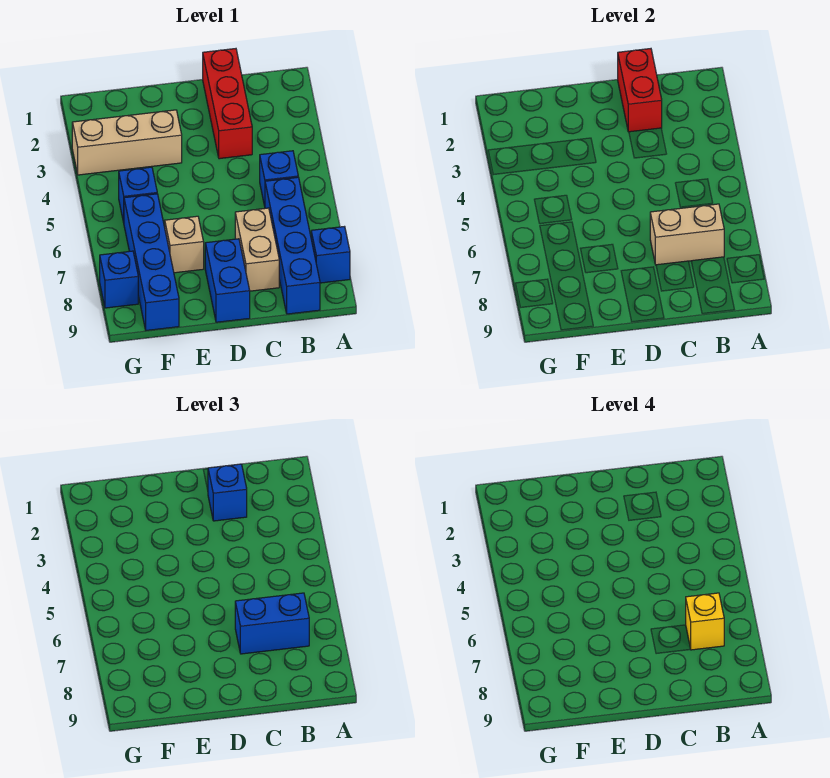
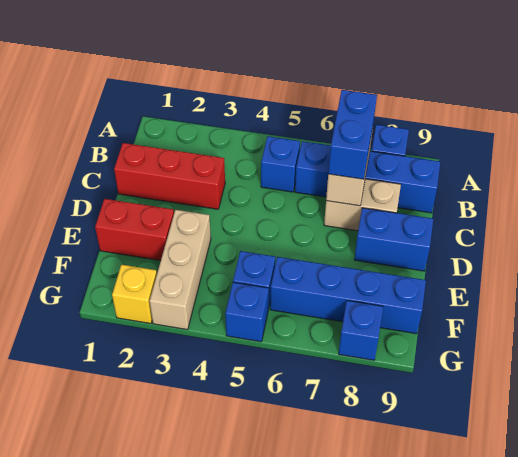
yellow brick B7 level 4 -> yellow brick G2 level 1
red brick C1:C2 level 2 -> red brick E1:E2 level 1
blue brick C2 level 3 -> blue brick G5 level 1
tan brick E7 level 1 -> none

